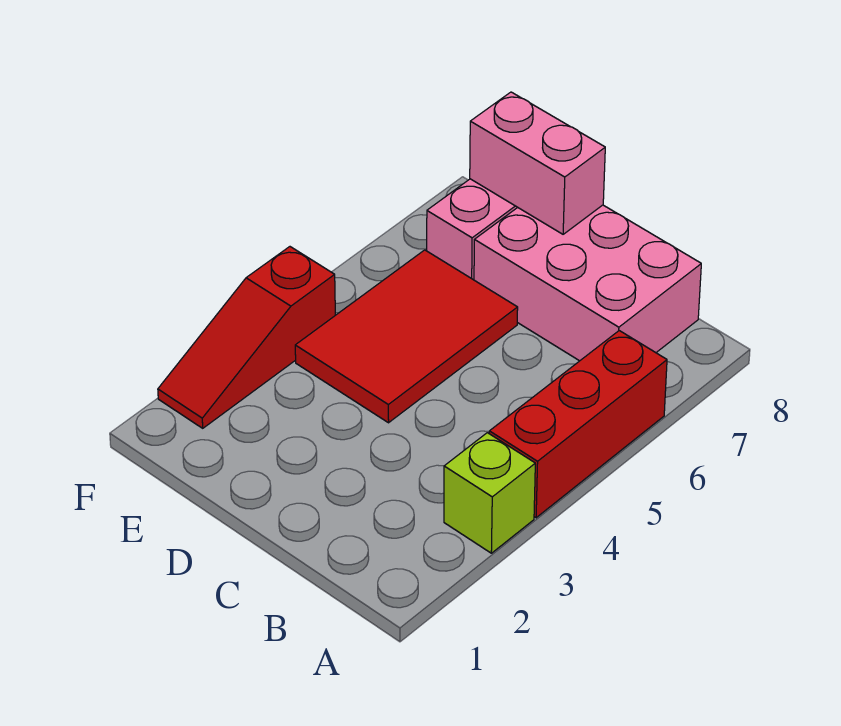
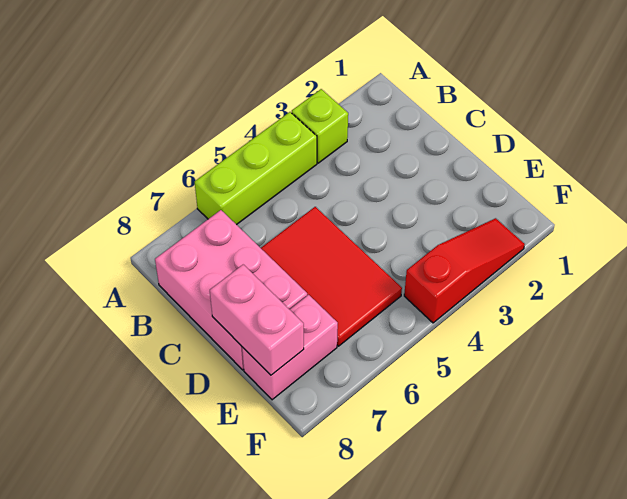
red brick A4:A6 level 1 -> lime brick A4:A6 level 1
red tile D4:E6 level 1 -> red tile C5:E6 level 1

